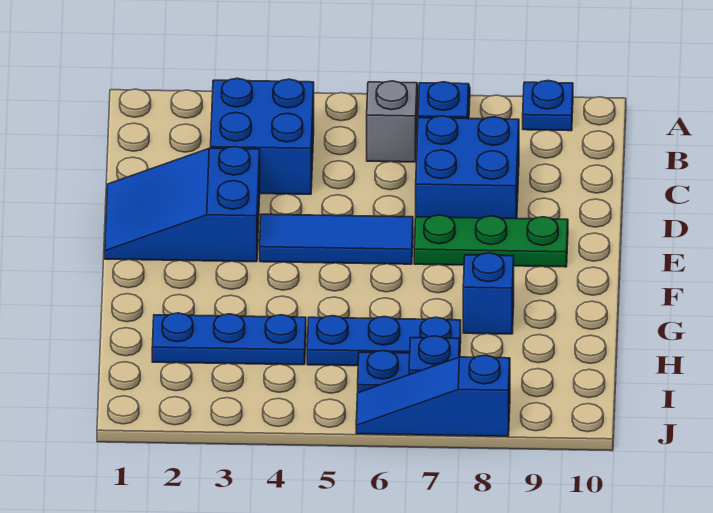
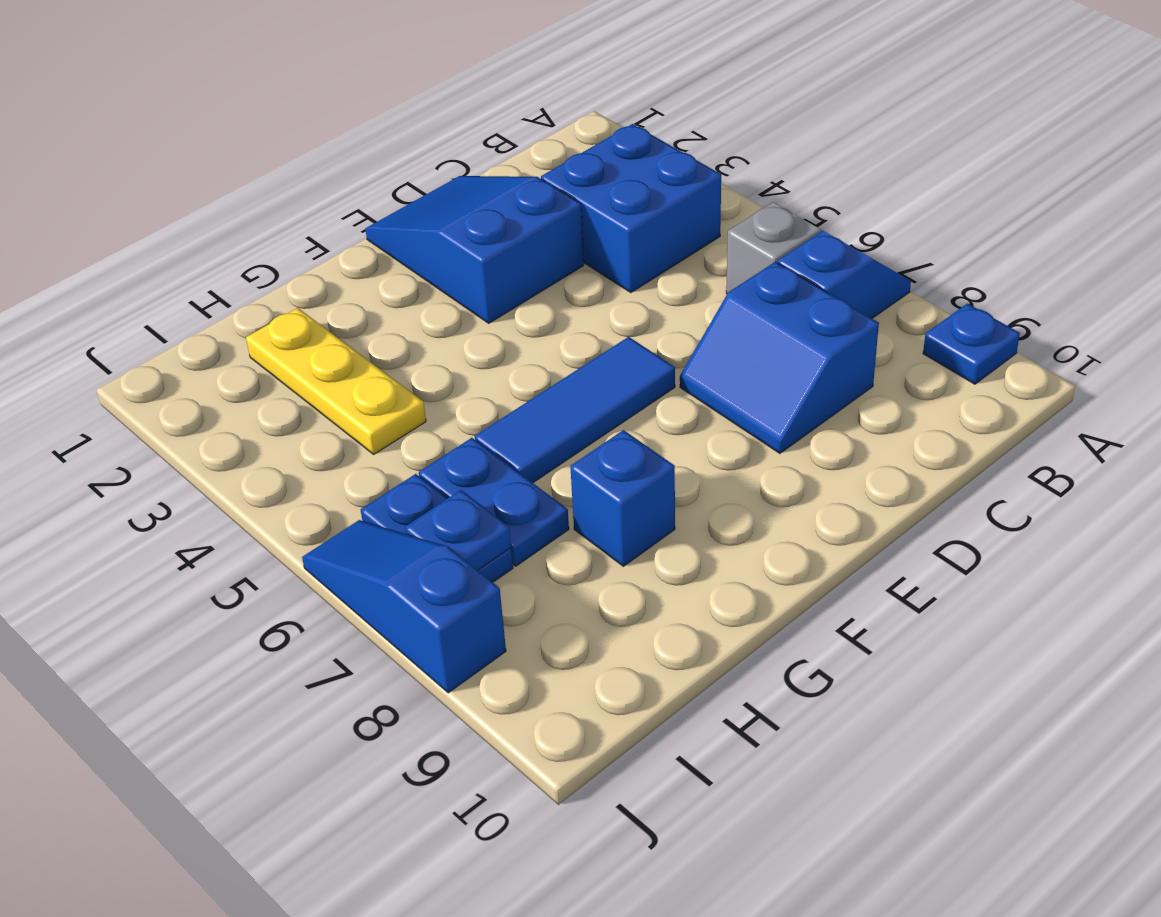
blue brick C7:D8 level 1 -> blue slope C7:D8 level 1 top C
blue tile E4:E6 level 1 -> blue tile E6:G6 level 1
green plate E7:E9 level 1 -> none
blue plate H2:H4 level 1 -> yellow plate H2:H4 level 1
blue plate H5:H7 level 1 -> blue plate H6:H7 level 1

